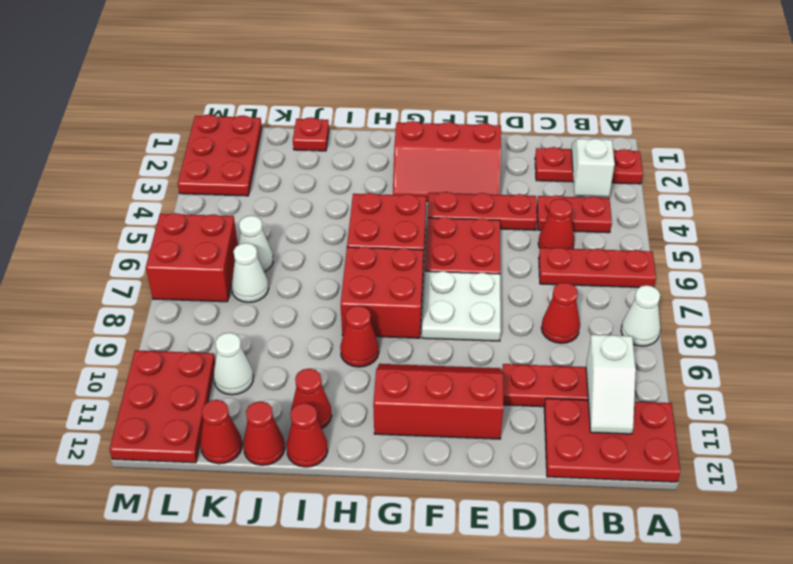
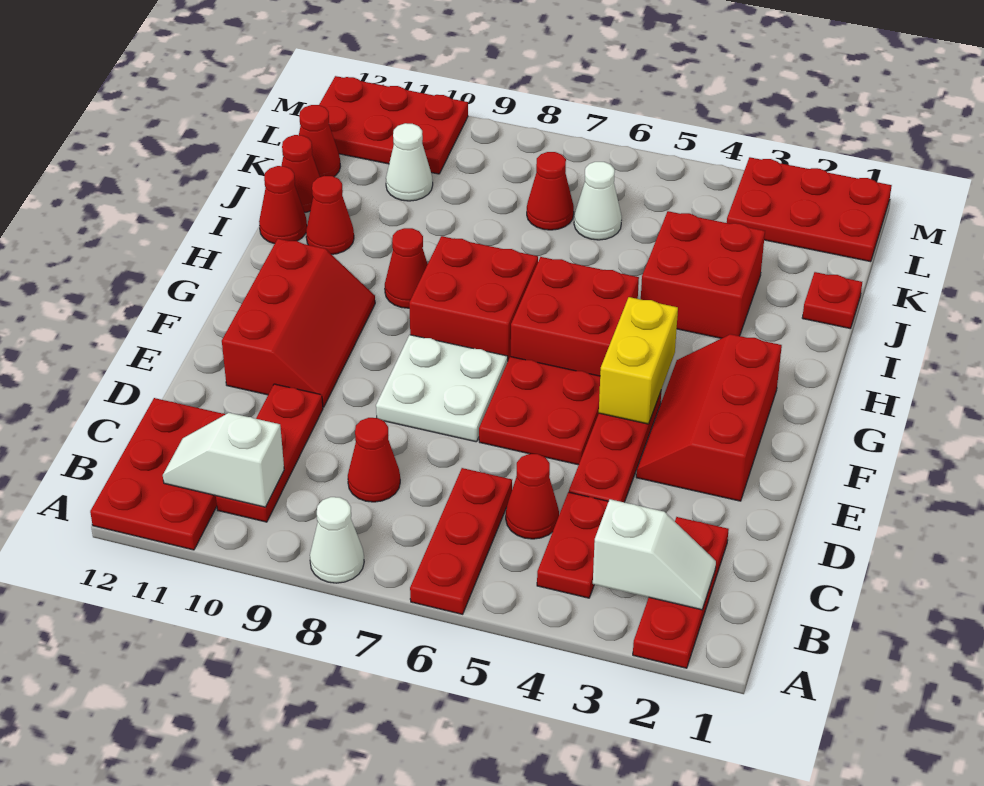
none -> yellow brick F4:G4 level 2
white cone K7 level 1 -> red cone K7 level 1
red brick L6:M7 level 1 -> red brick I3:J4 level 1

